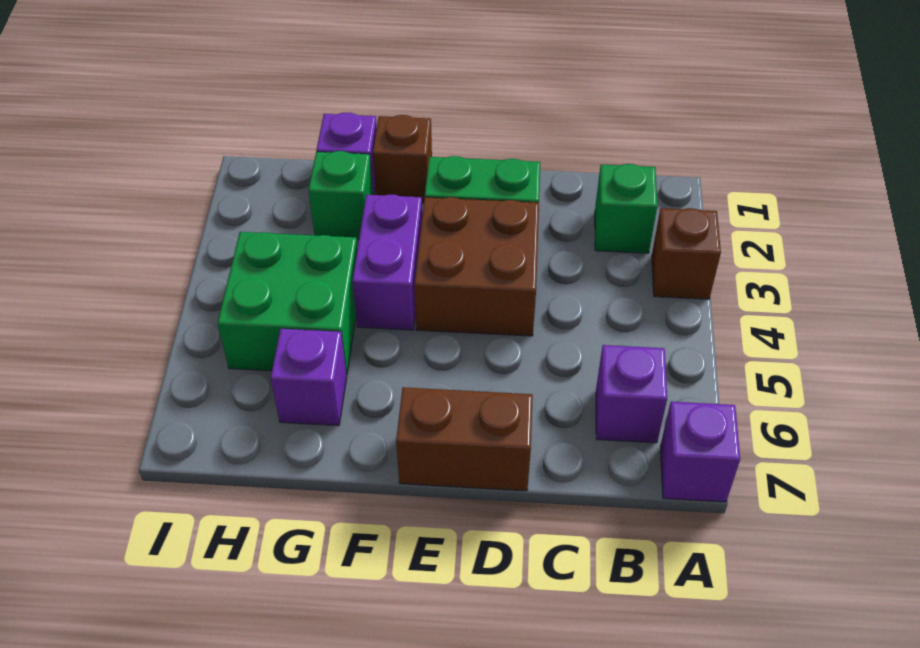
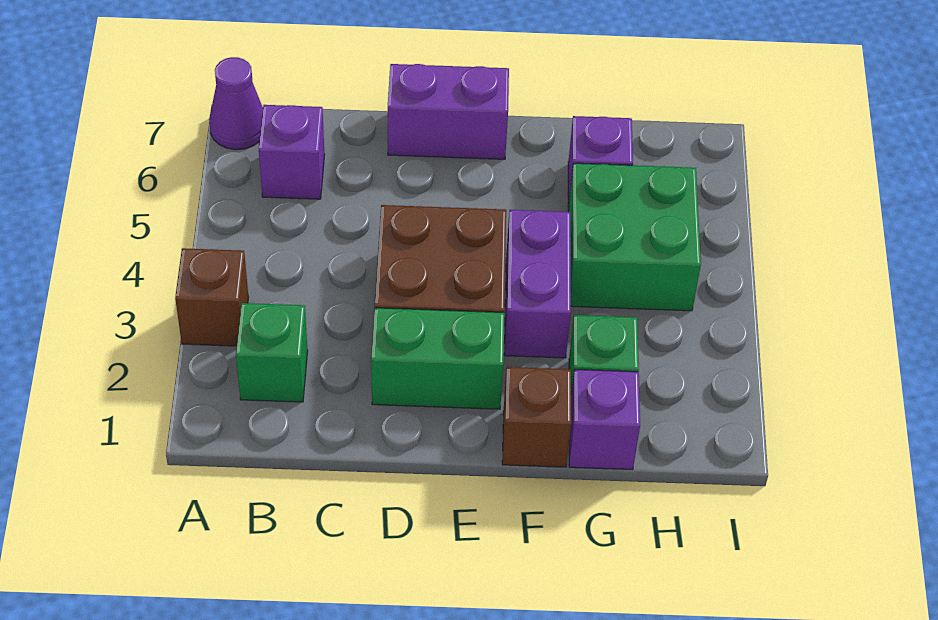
purple brick A7 level 1 -> purple cone A7 level 1
brown brick D7:E7 level 1 -> purple brick D7:E7 level 1

